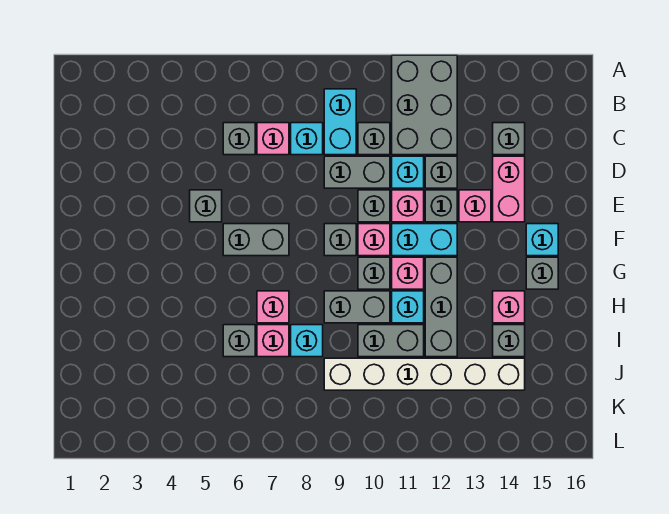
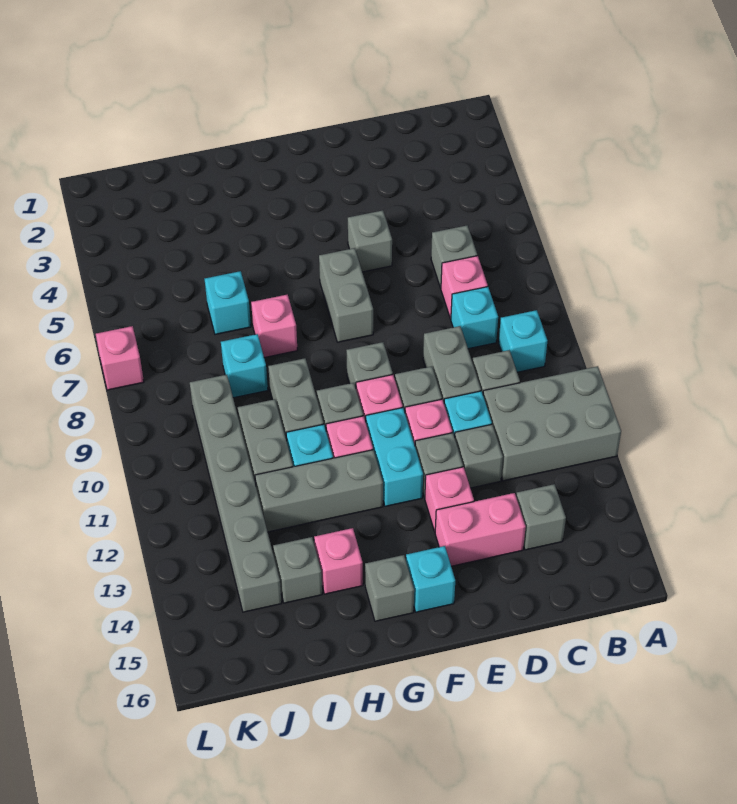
cyan brick B9:C9 level 1 -> cyan brick B9 level 1
grey brick I6 level 1 -> cyan brick I6 level 1
pink brick I7 level 1 -> pink brick L7 level 1
white brick J9:J14 level 1 -> grey brick J9:J14 level 1

